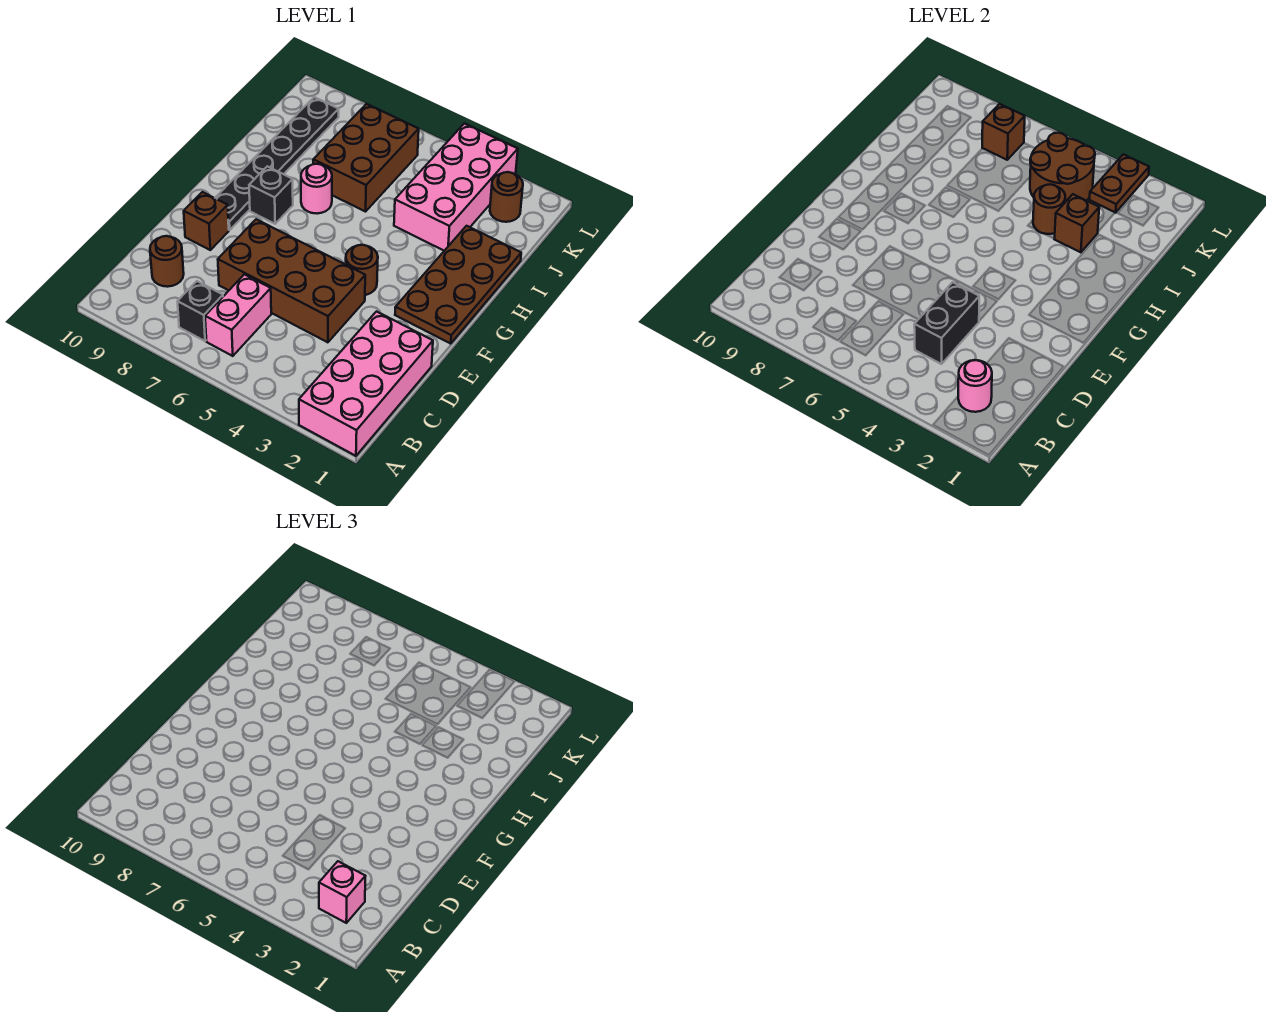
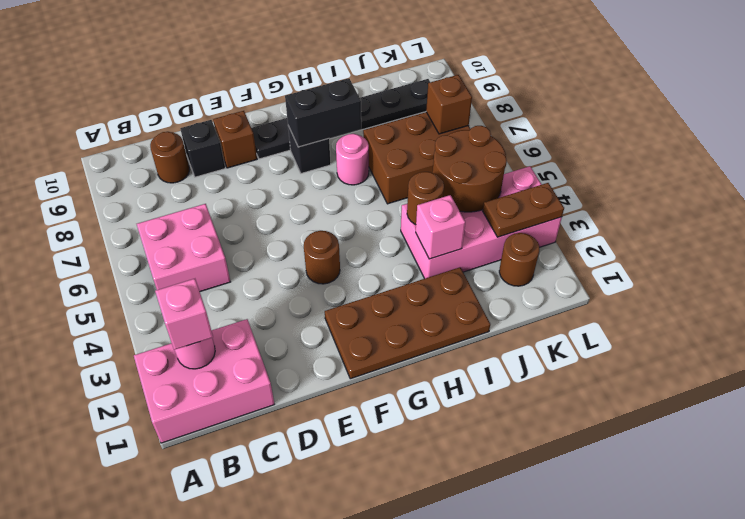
pink brick A1:D2 level 1 -> pink brick A1:C2 level 1
pink brick B6:C6 level 1 -> pink brick B5:C6 level 1
black brick B7 level 1 -> black brick D9 level 1
black brick C4:D4 level 2 -> black brick G8:H8 level 2
brown brick D4:E7 level 1 -> none
brown brick I3 level 2 -> pink brick I3 level 2

